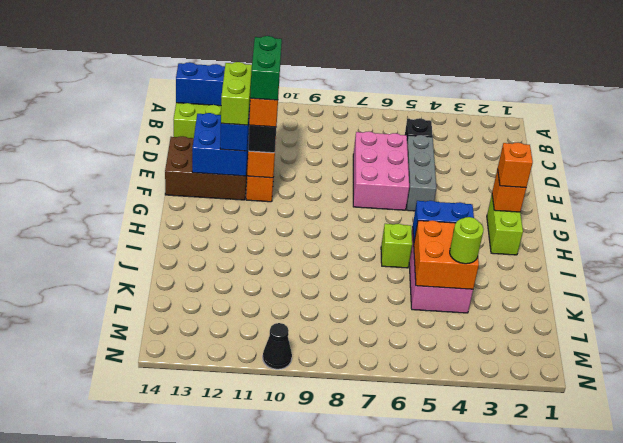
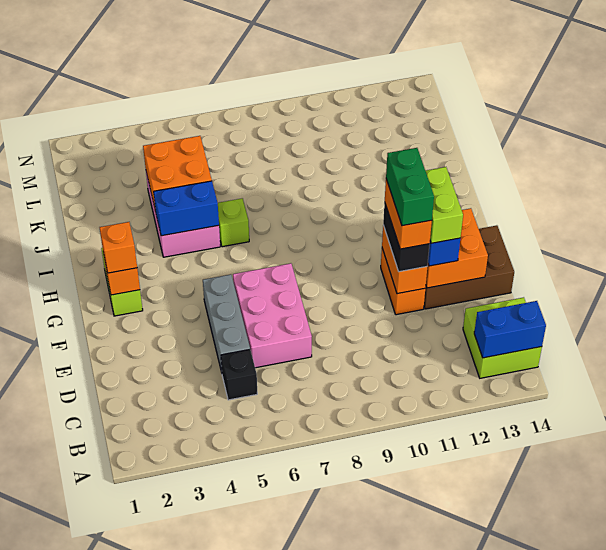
blue brick E12:F13 level 2 -> orange brick E12:F13 level 2
lime round brick K4 level 3 -> none
black cone N10 level 1 -> none

